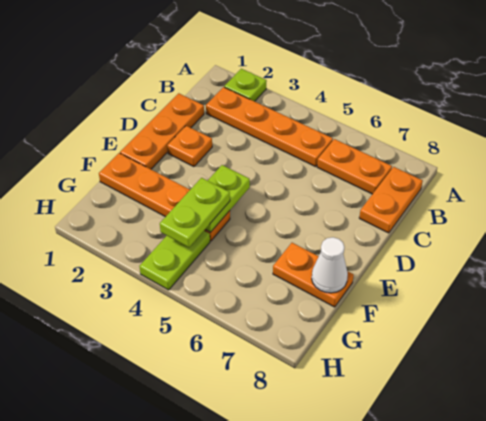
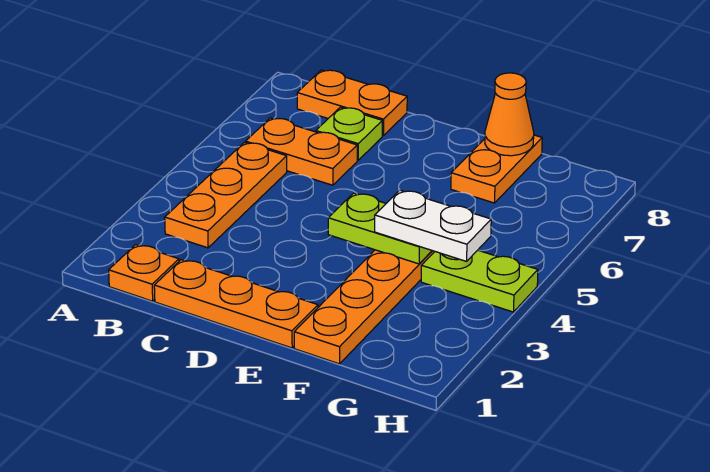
lime plate A2 level 1 -> lime plate C7 level 1
orange plate B2:B5 level 1 -> orange plate B3:B5 level 1
orange plate B6:B7 level 1 -> orange plate B6:C6 level 1
orange plate D2 level 1 -> orange plate B1 level 1
lime plate F4:G4 level 3 -> white plate F4:G4 level 3
white cone F8 level 2 -> orange cone F8 level 2

